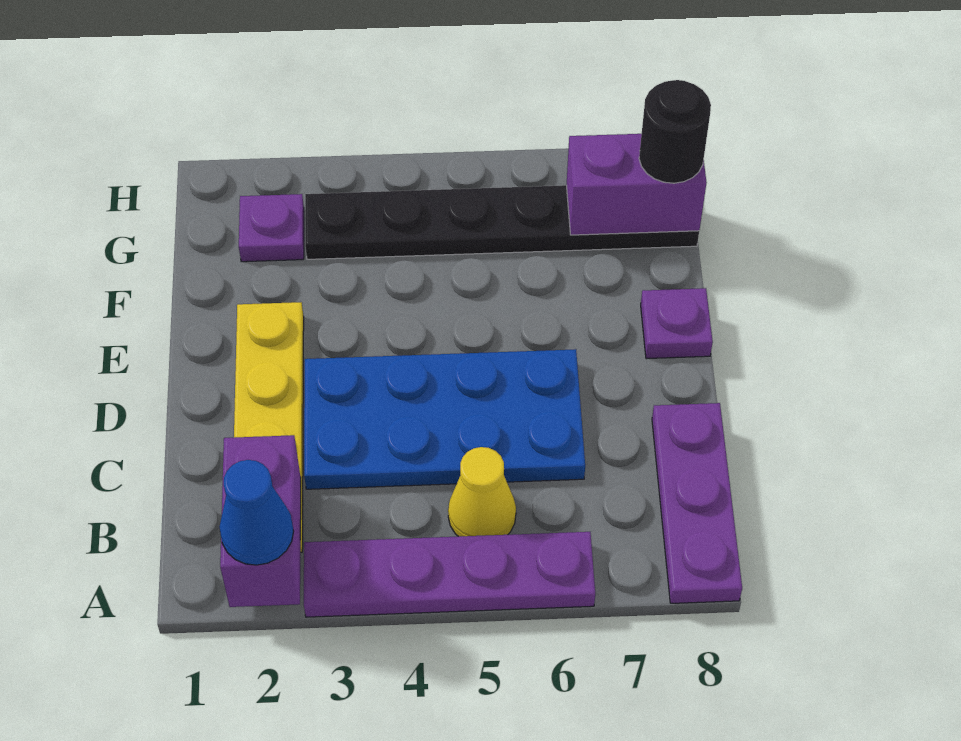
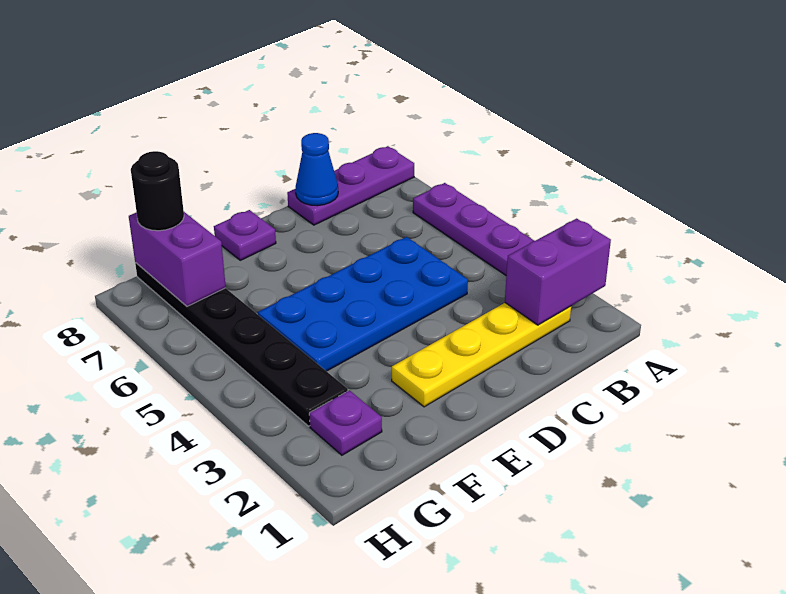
blue cone A2 level 3 -> blue cone C8 level 2
yellow cone B5 level 1 -> none
blue plate C3:D6 level 1 -> blue plate C4:F5 level 1

